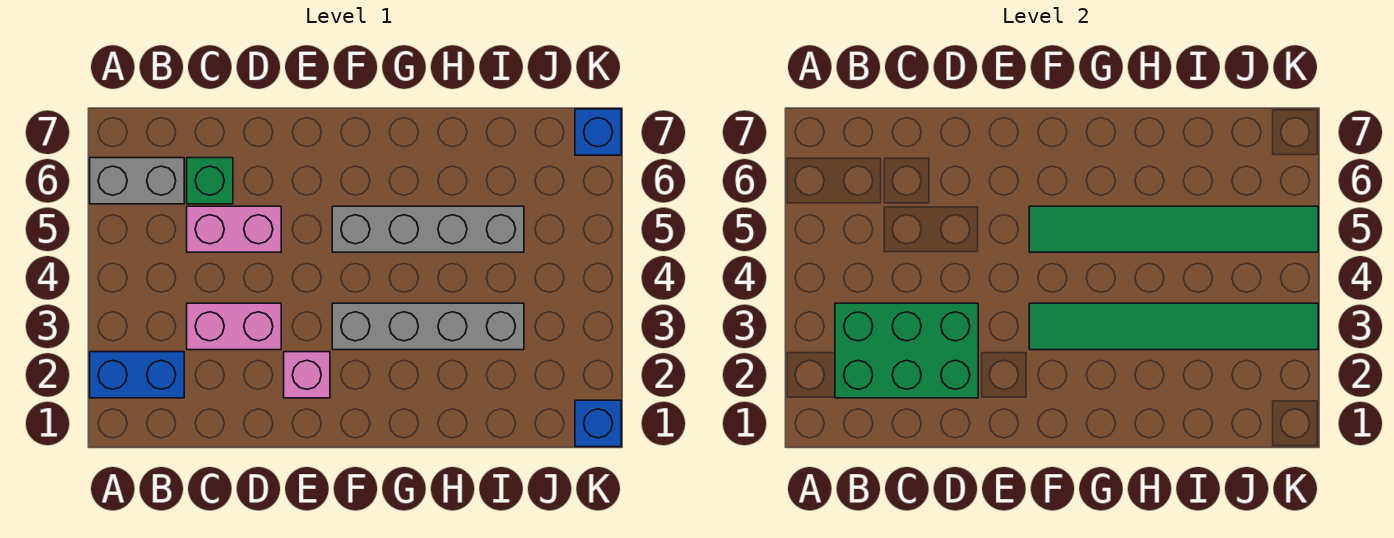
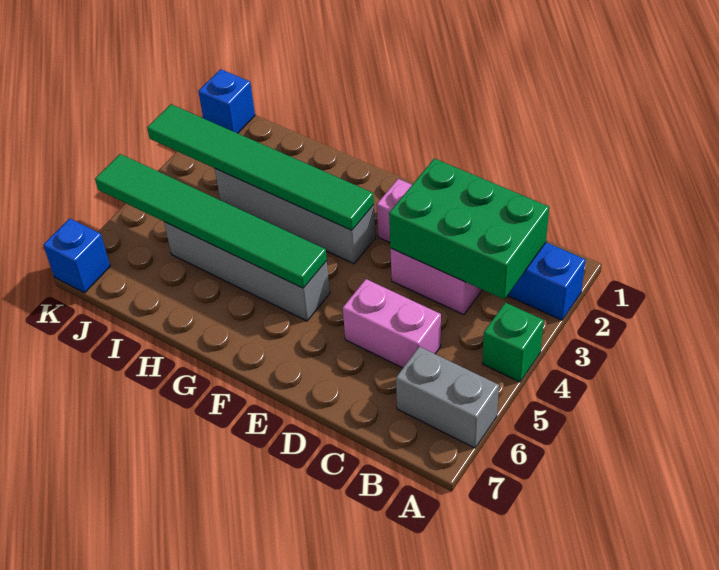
green brick C6 level 1 -> green brick A4 level 1

